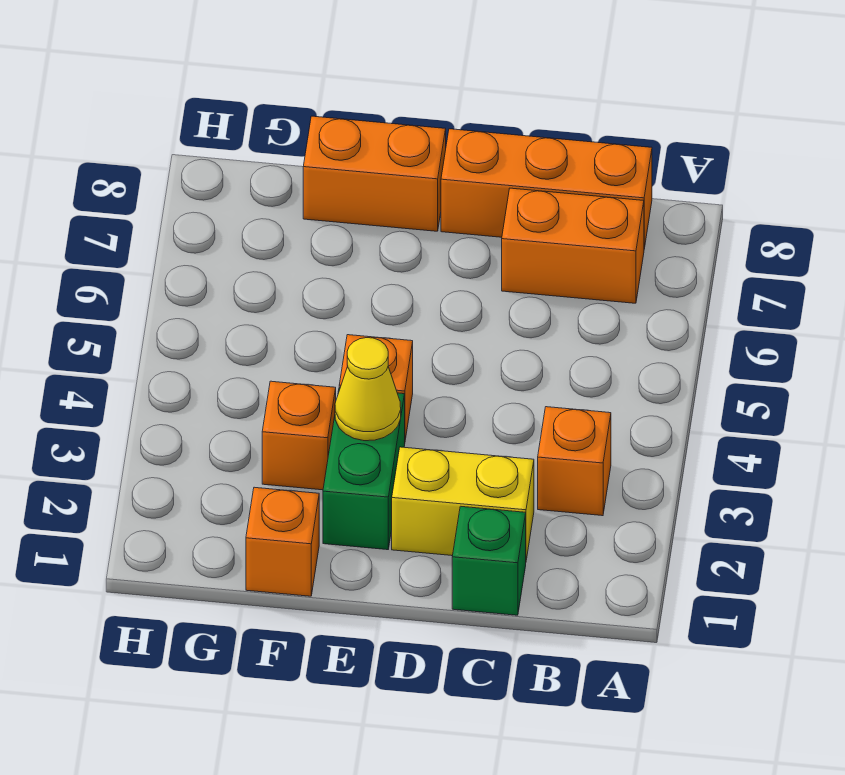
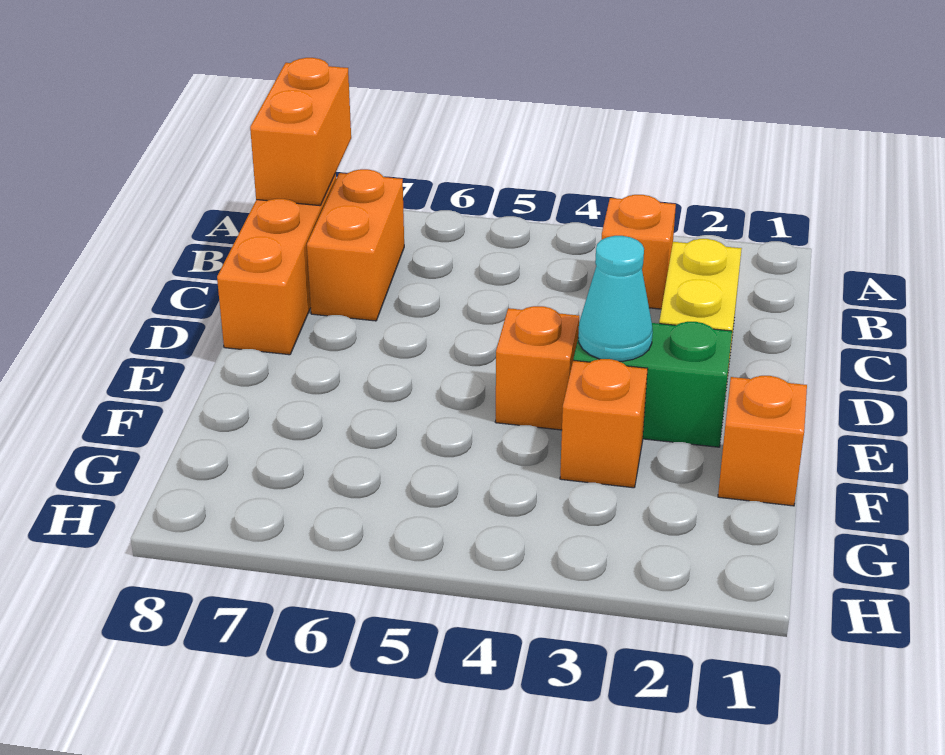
green brick C1 level 1 -> none
yellow cone E3 level 2 -> cyan cone E3 level 2
orange brick E8:F8 level 1 -> orange brick A8:B8 level 2

